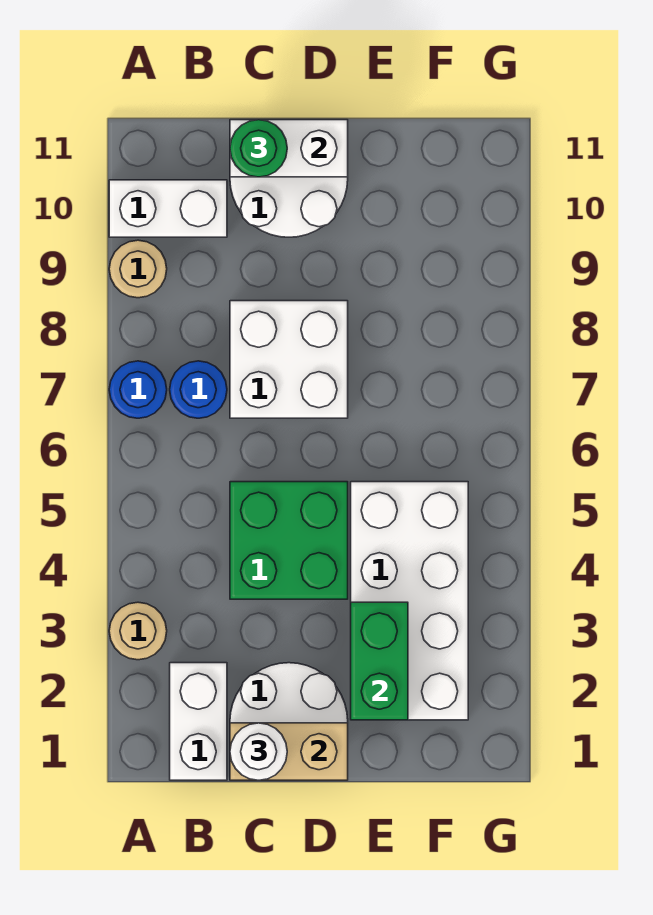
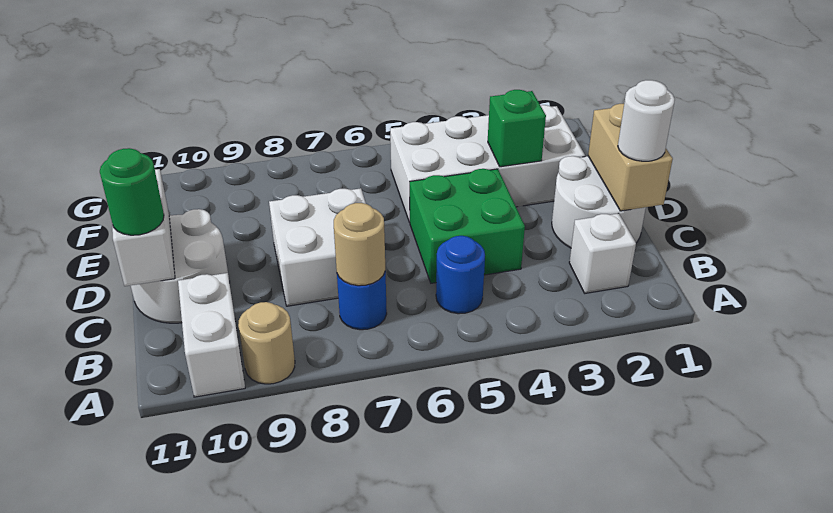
tan round brick A3 level 1 -> tan round brick B7 level 2
blue round brick A7 level 1 -> blue round brick B5 level 1
white brick B1:B2 level 1 -> white brick B2 level 1
green brick E2:E3 level 2 -> green brick E3 level 2

